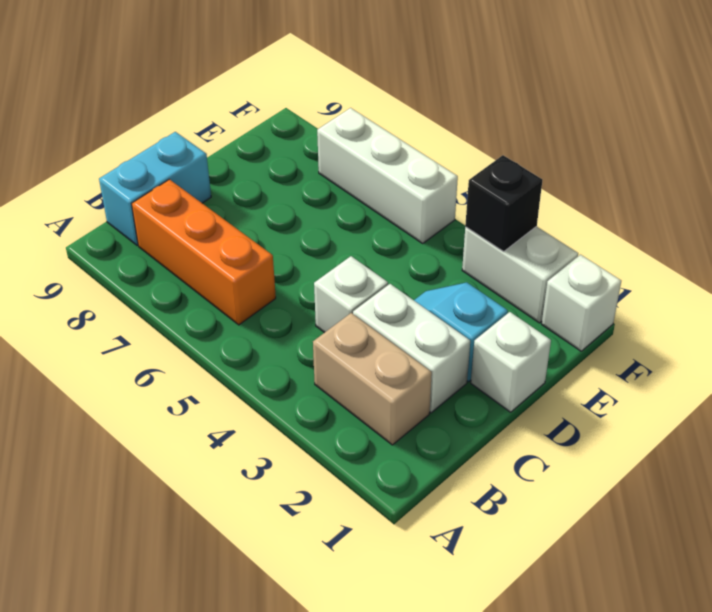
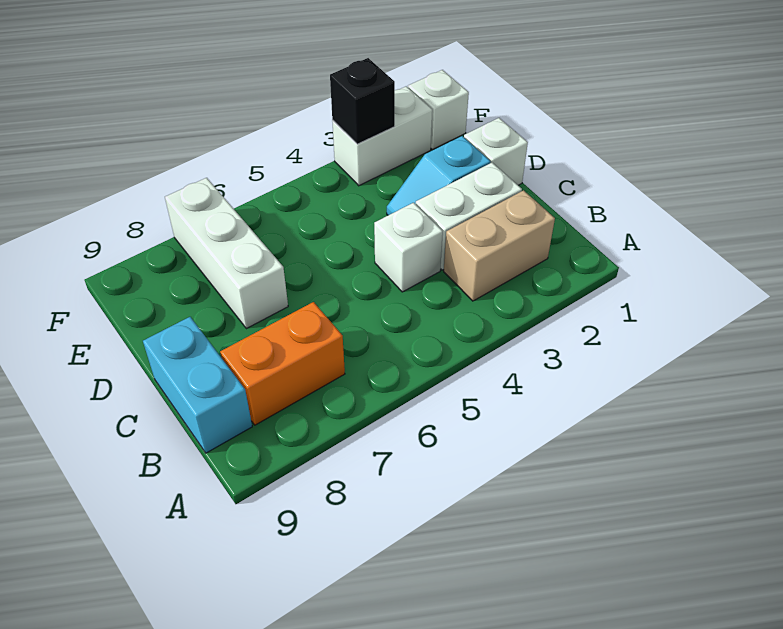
orange brick B6:B8 level 1 -> orange brick B7:B8 level 1
white brick F5:F7 level 1 -> white brick D7:F7 level 1

